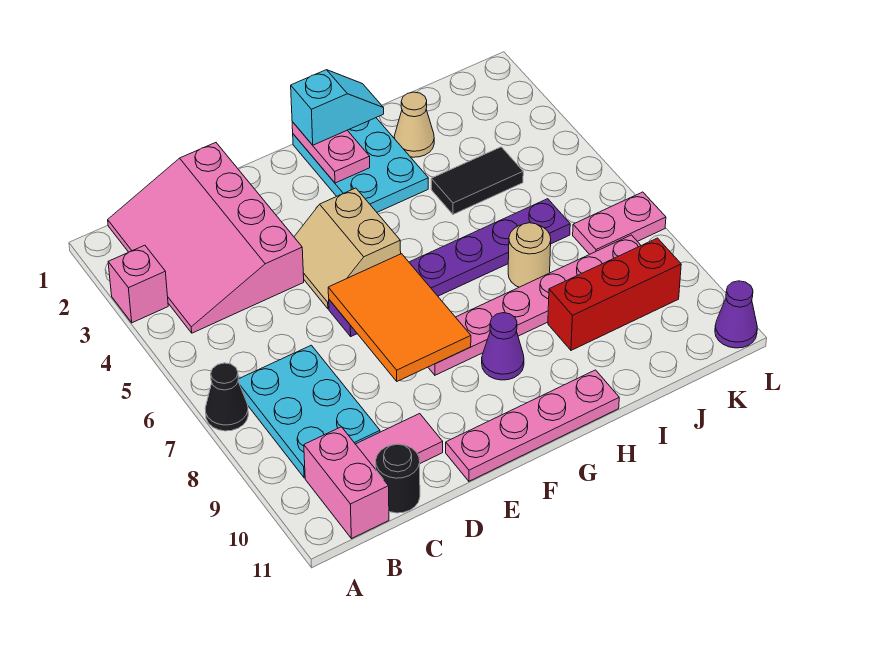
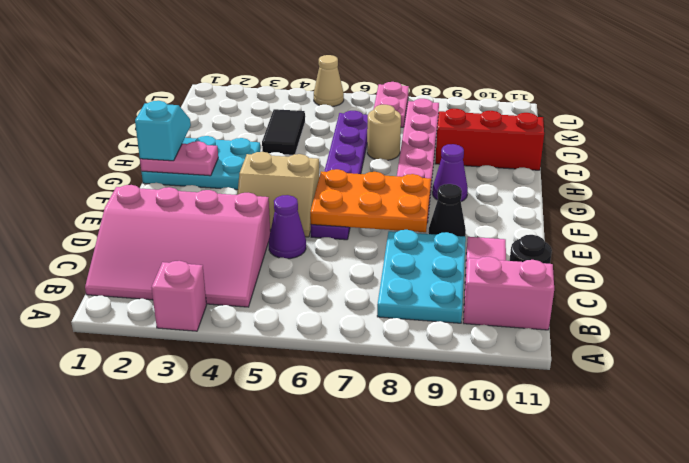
black cone A7 level 1 -> black cone E9 level 1
cyan plate B7:C9 level 1 -> cyan plate B8:D9 level 1
orange tile E6:F8 level 2 -> orange plate E6:F8 level 2
pink plate E11:H11 level 1 -> none
tan cone I2 level 1 -> tan cone L5 level 1
red brick I9:K9 level 1 -> red brick I9:I11 level 1
purple cone L11 level 1 -> purple cone D5 level 1

